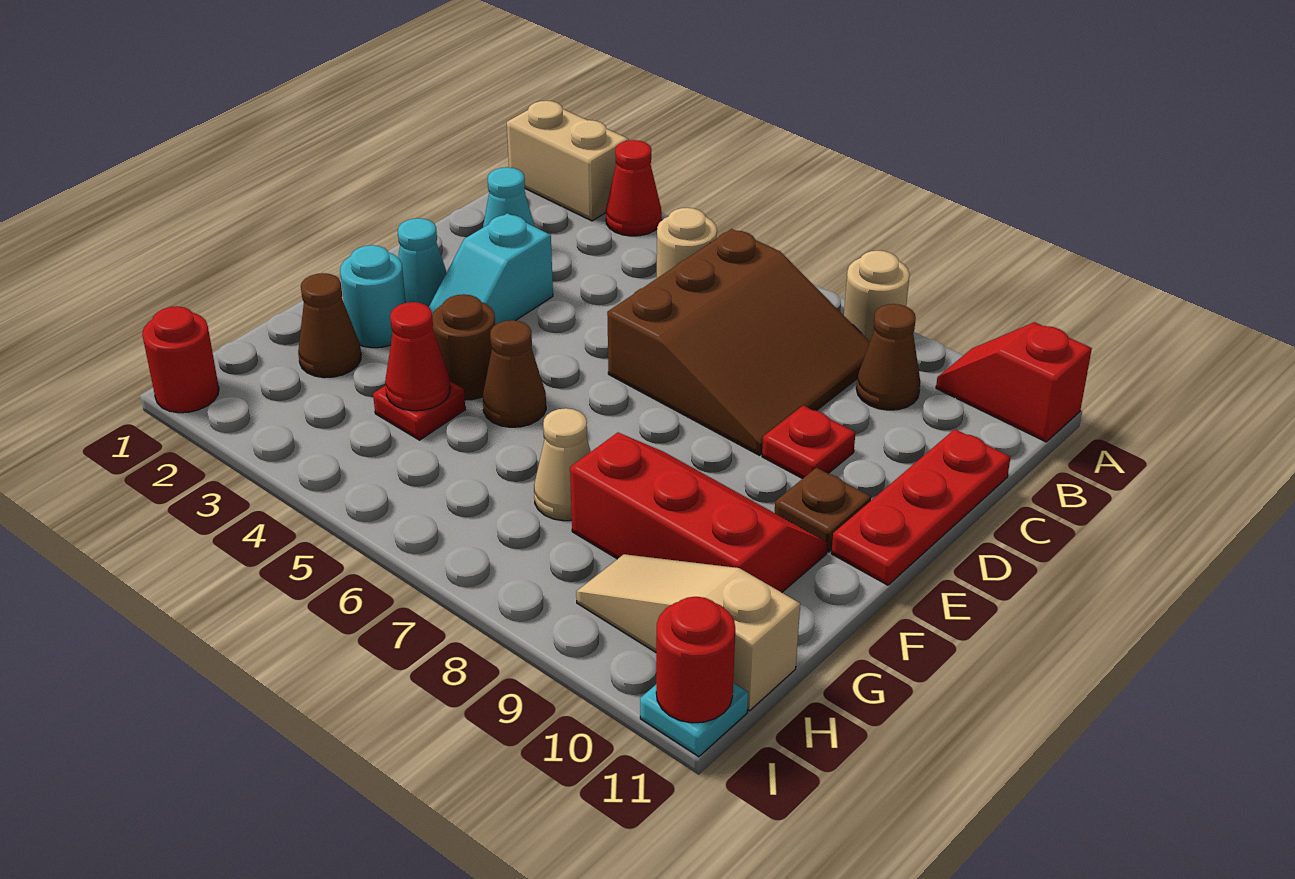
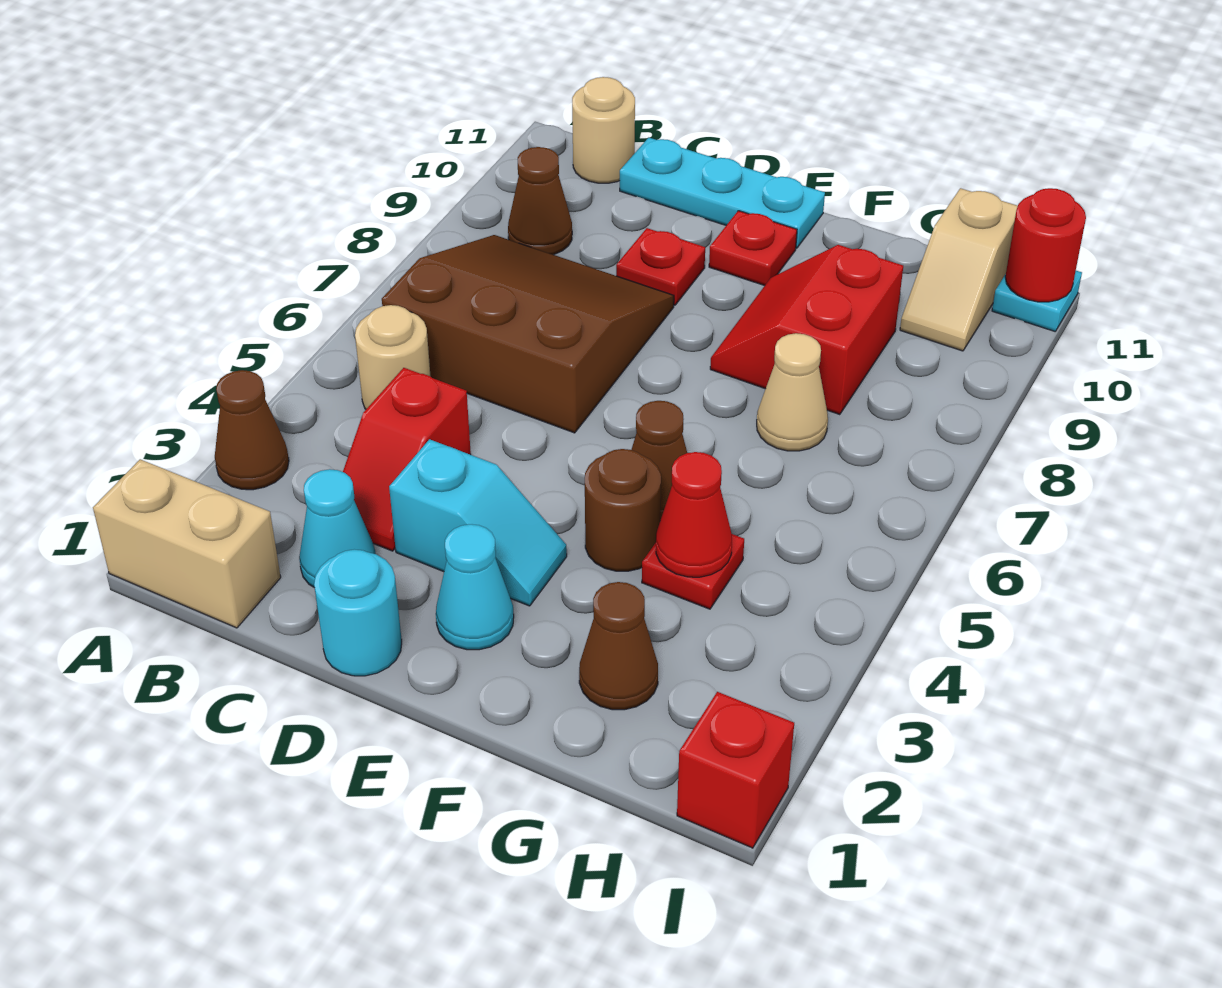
tan brick A1:A2 level 1 -> tan brick A1:B1 level 1
red cone A3 level 1 -> brown cone A3 level 1
tan round brick A8 level 1 -> tan round brick B11 level 1
red slope A10:A11 level 1 top 11 -> red slope C3:C4 level 1 top 4
red plate C11:E11 level 1 -> cyan plate C11:E11 level 1
brown plate E10 level 1 -> red plate E10 level 1
cyan round brick F2 level 1 -> cyan round brick D1 level 1
red slope F8:G10 level 1 top G -> red slope F8:G9 level 1 top G
tan slope H9:H11 level 1 top 11 -> tan slope H10:H11 level 1 top 11
red round brick I1 level 1 -> red brick I1 level 1

